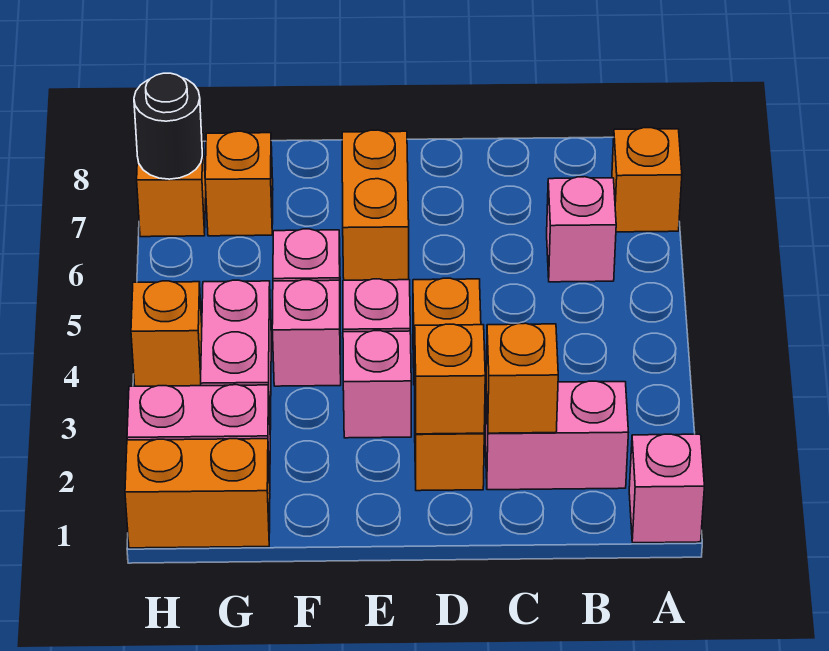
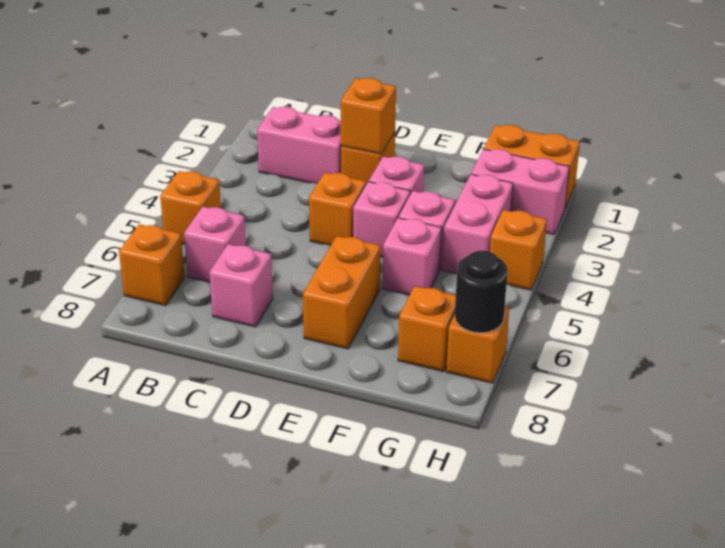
pink brick A1 level 1 -> pink brick C7 level 1
orange brick C2 level 2 -> orange brick A5 level 1

